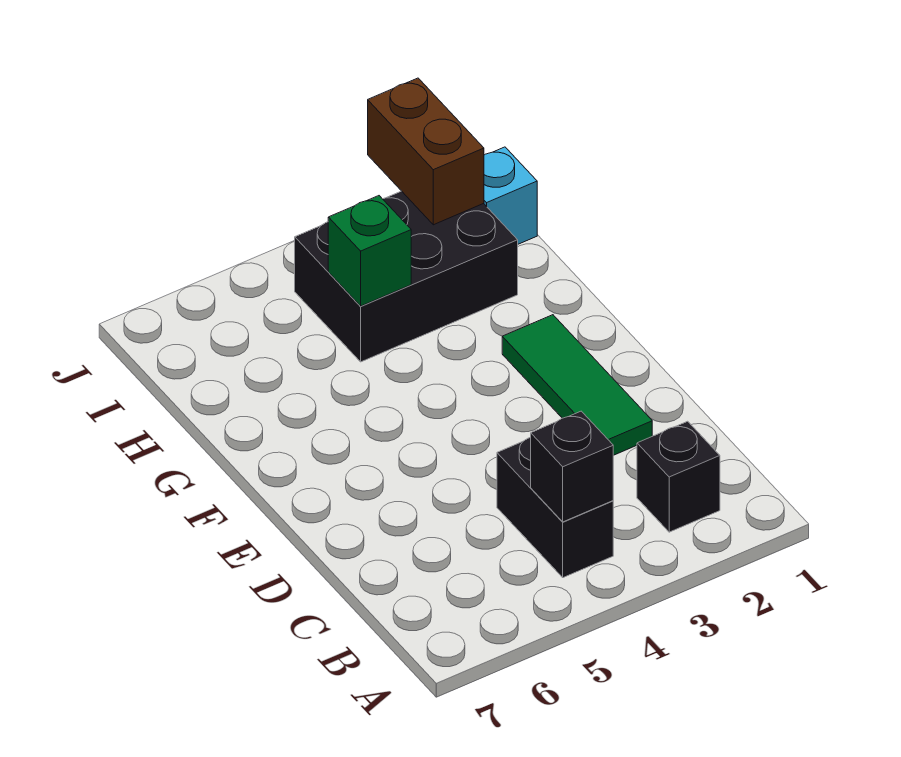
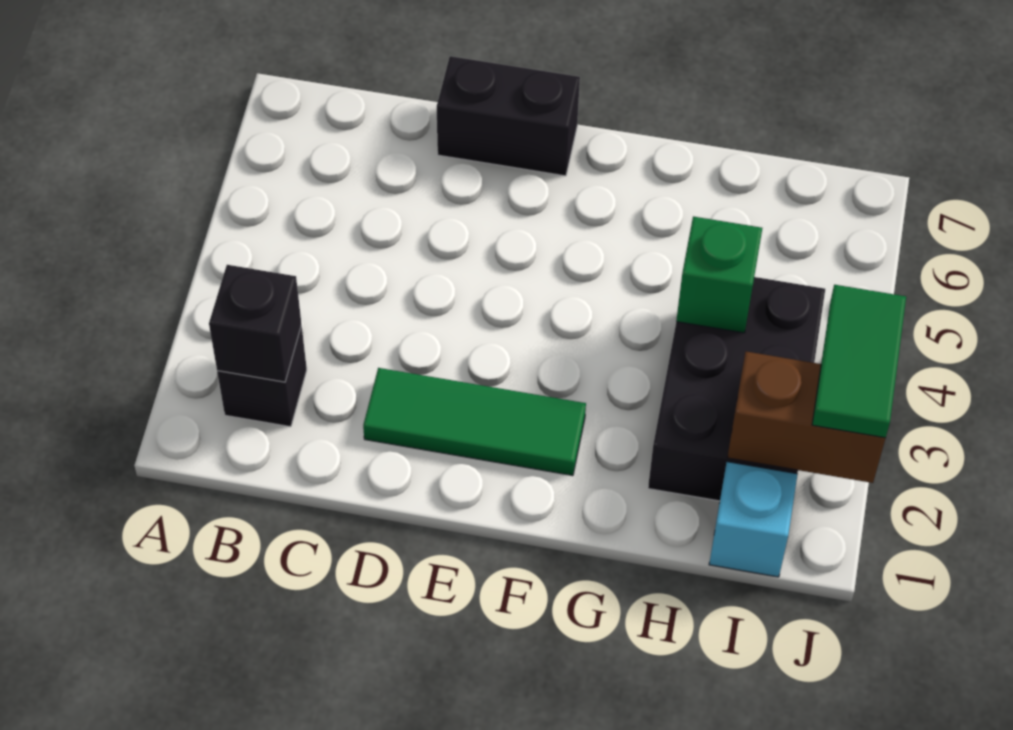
black brick B4:C4 level 1 -> black brick D7:E7 level 1
black brick B4 level 2 -> black brick B2 level 2
none -> green tile J2:J3 level 3

